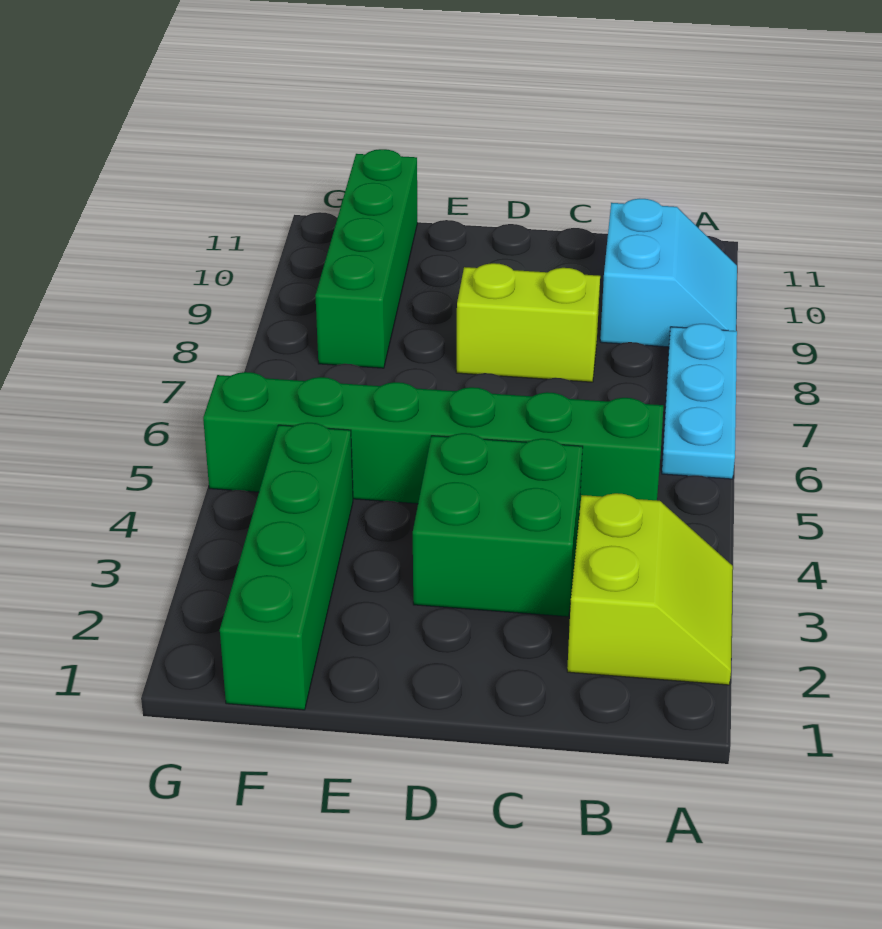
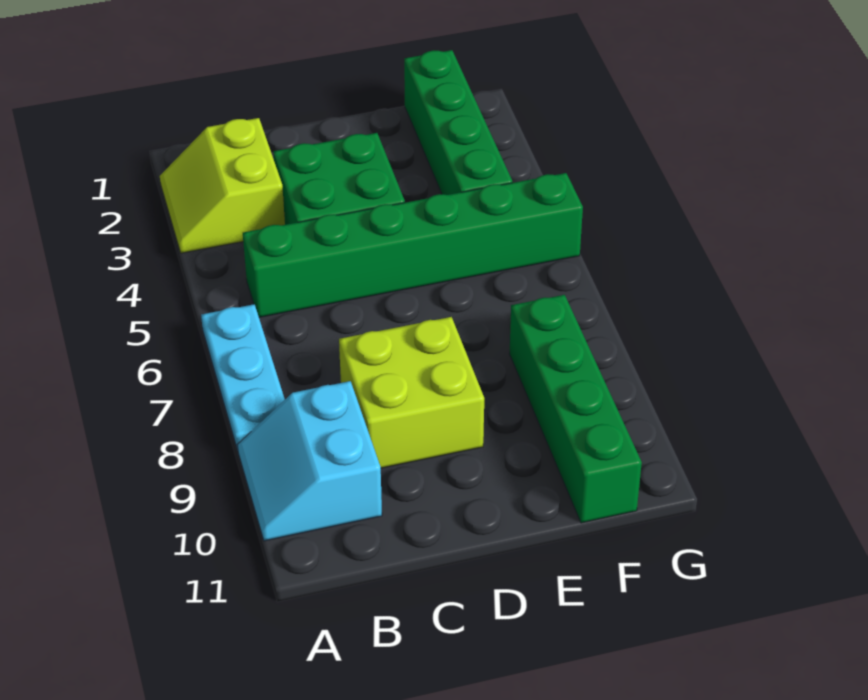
lime brick C8:D8 level 1 -> lime brick C8:D9 level 1

